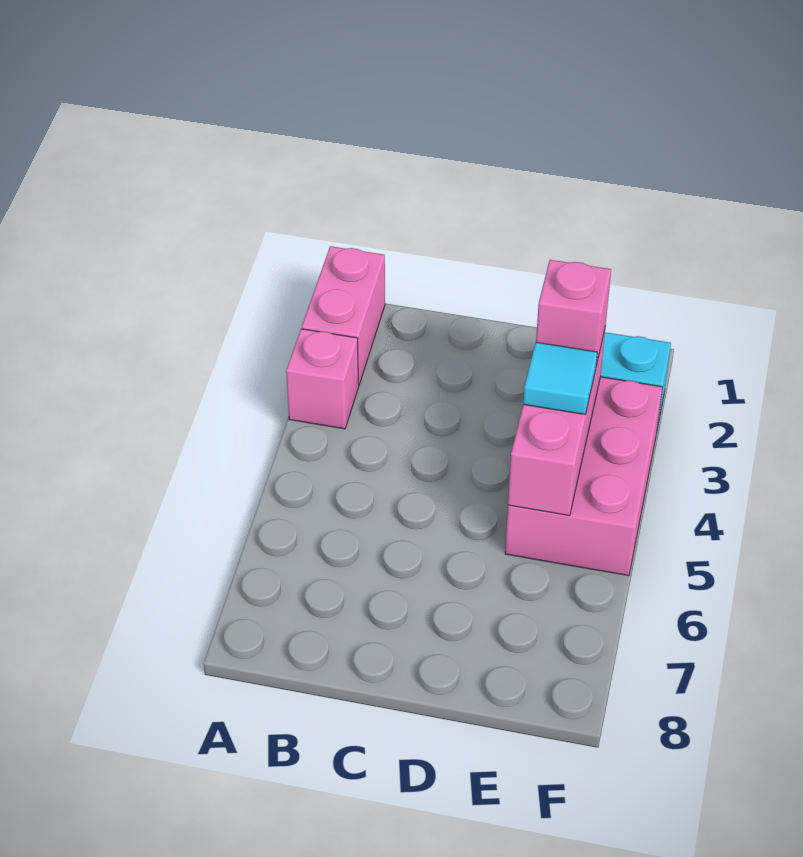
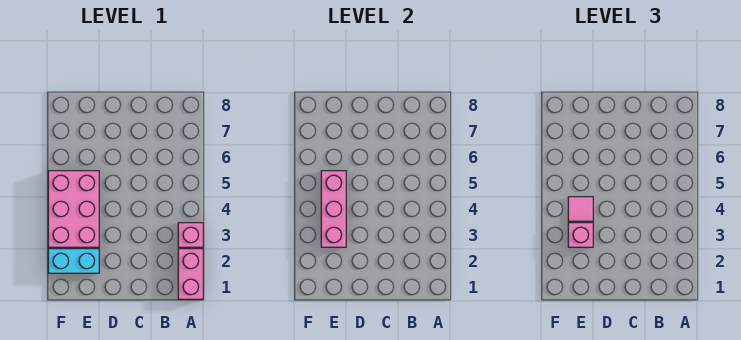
cyan tile E4 level 3 -> pink tile E4 level 3

